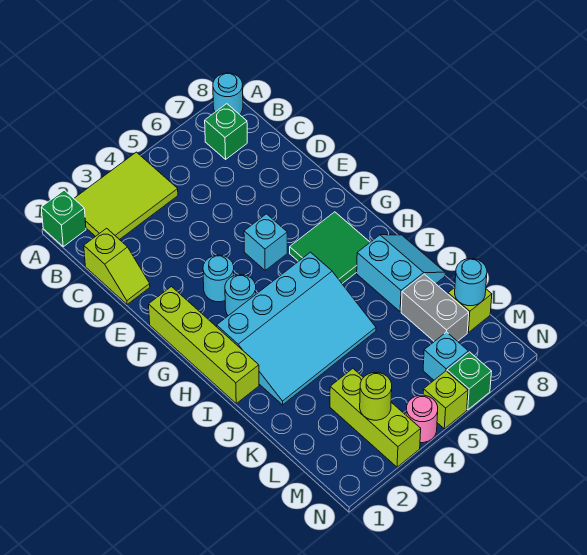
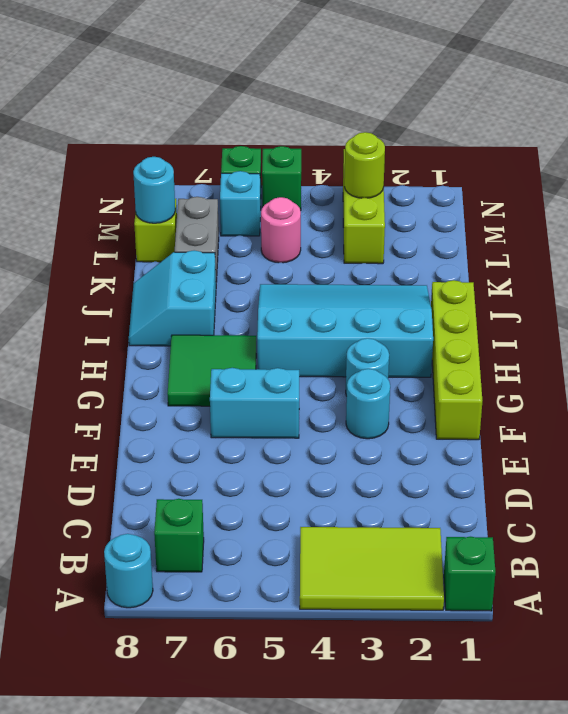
lime slope C1:D1 level 1 top C -> none
cyan brick F5 level 1 -> cyan brick F5:F6 level 1
pink round brick N4 level 1 -> pink round brick L5 level 1
lime brick N5 level 1 -> green brick N5 level 1

